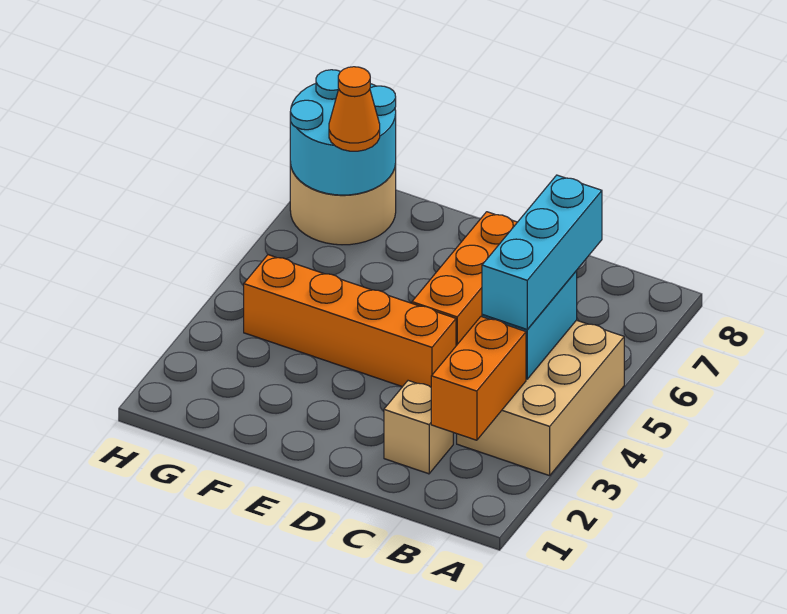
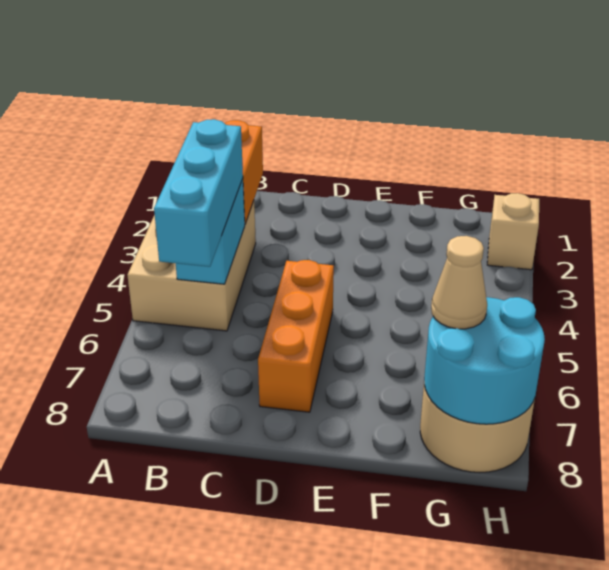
tan brick C2 level 1 -> tan brick H2 level 1
orange brick D4:G4 level 1 -> none
orange cone G7 level 3 -> tan cone G7 level 3

